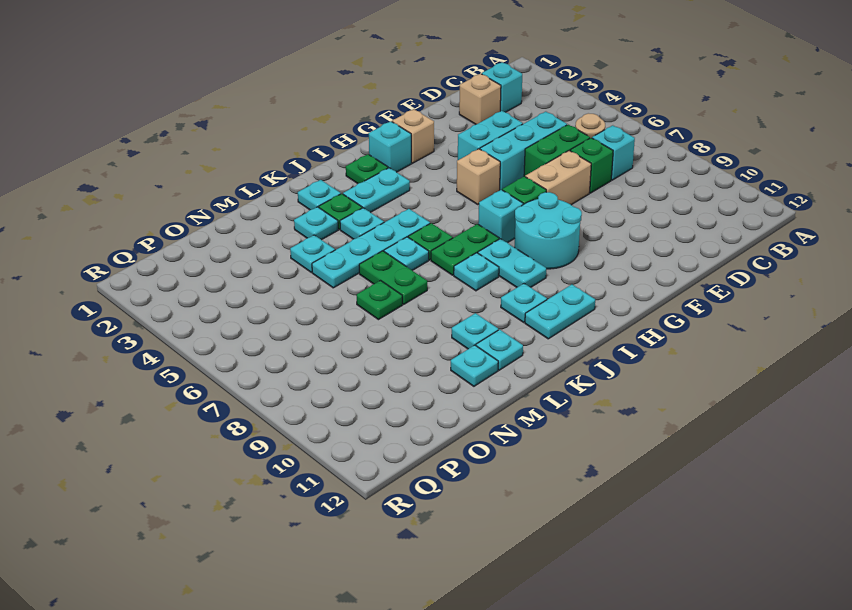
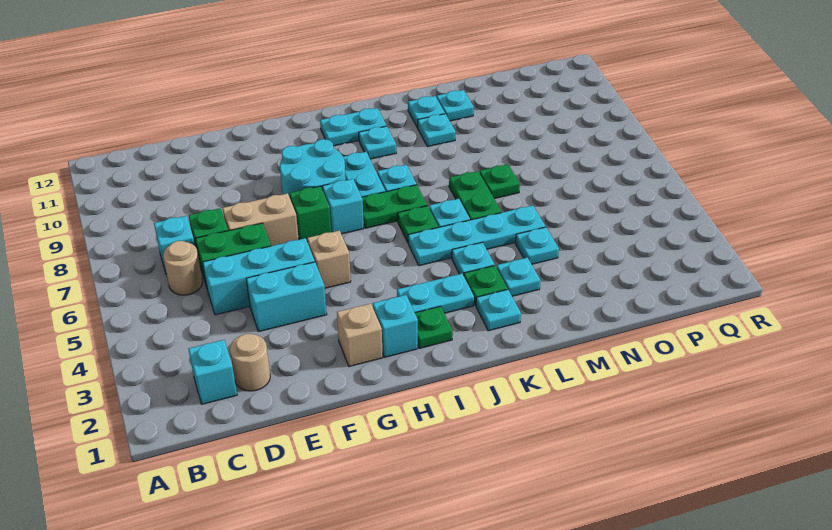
tan brick D2 level 1 -> tan round brick D2 level 1

